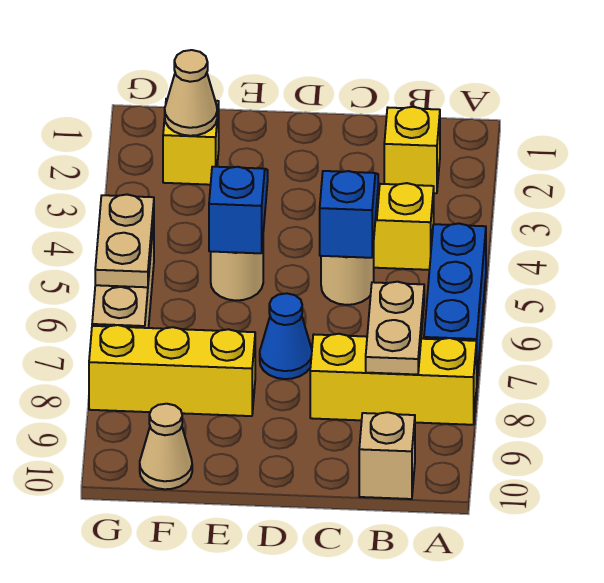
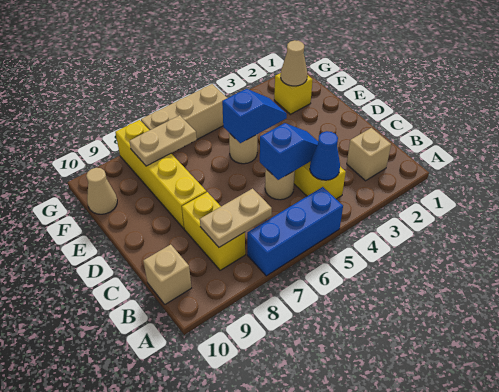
yellow brick A8:C8 level 1 -> yellow brick B8:C8 level 1
yellow brick B2 level 1 -> tan brick B2 level 1
blue cone D7 level 1 -> blue cone B4 level 2
yellow brick E8:G8 level 1 -> yellow brick D8:G8 level 1
tan plate G5:G6 level 2 -> tan plate F7:F8 level 2

